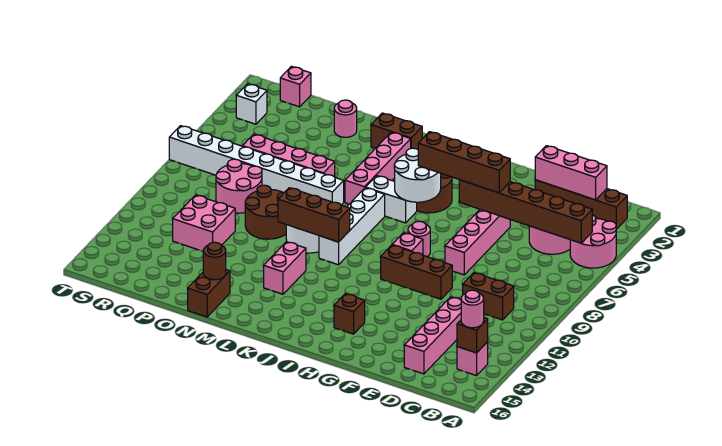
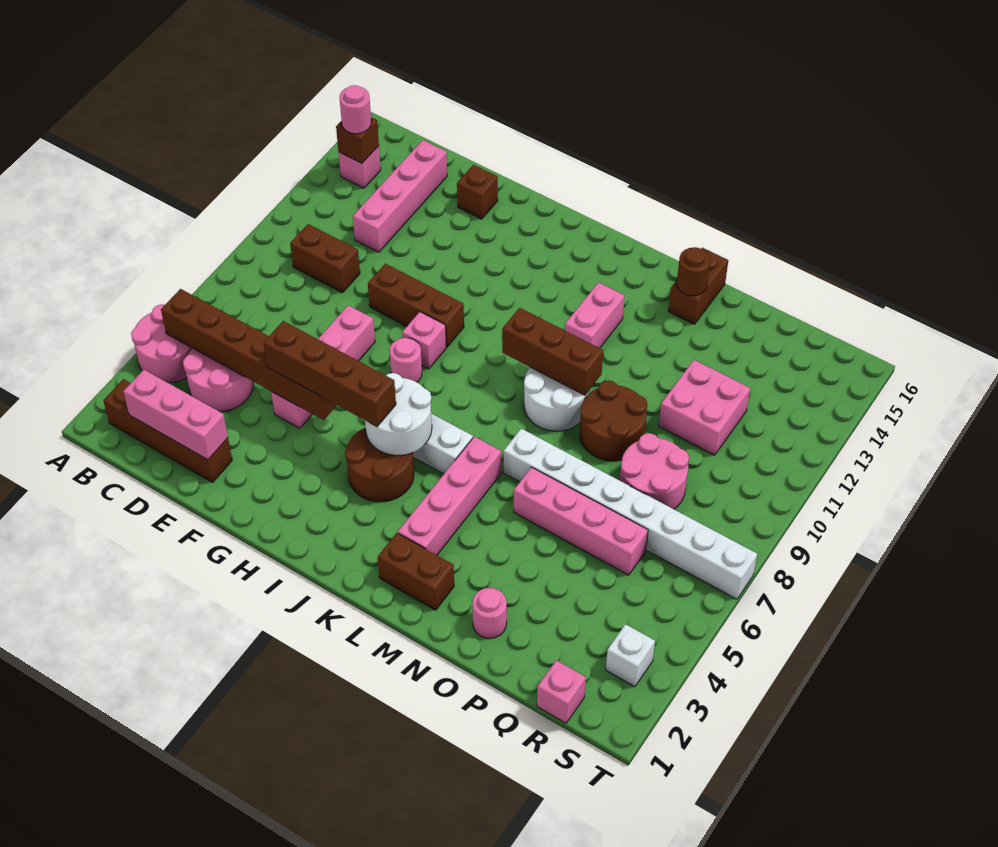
brown brick H14 level 1 -> brown brick F15 level 1
white brick K7:K10 level 1 -> none

